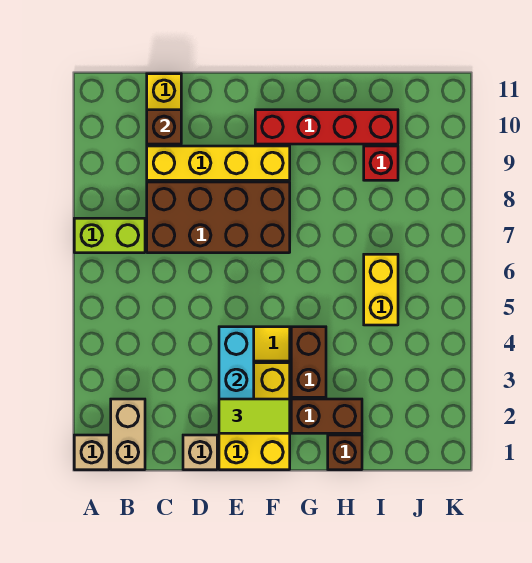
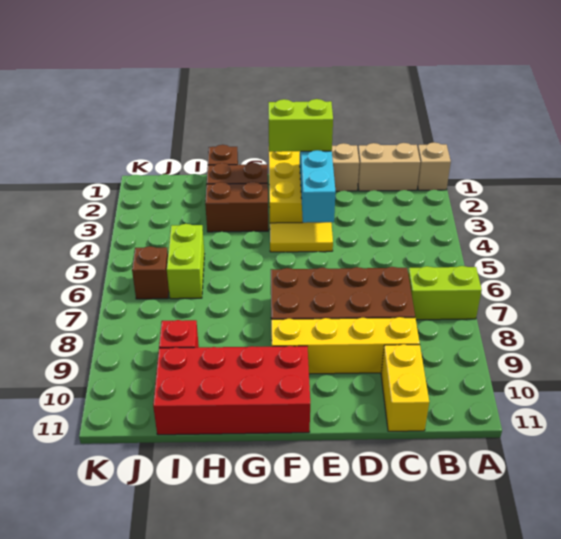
tan brick B1:B2 level 1 -> tan brick B1:C1 level 1
brown brick C10 level 2 -> brown brick J6 level 1
lime tile E2:F2 level 3 -> lime brick E2:F2 level 3
red brick F10:I10 level 1 -> red brick F10:I11 level 1
brown brick G3:G4 level 1 -> brown brick G3:H3 level 1
yellow brick I5:I6 level 1 -> lime brick I5:I6 level 1

